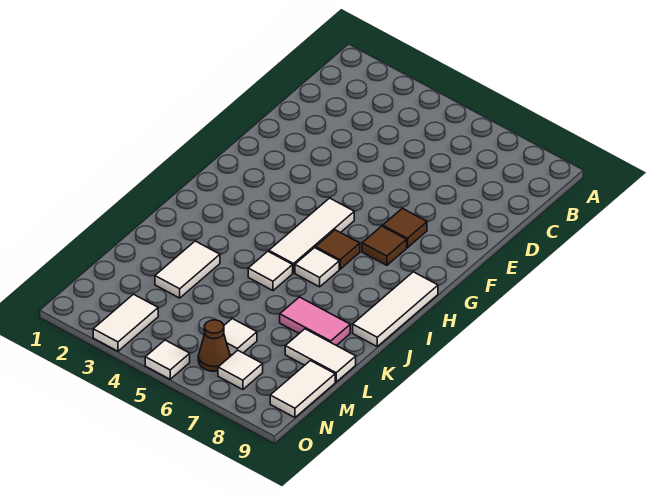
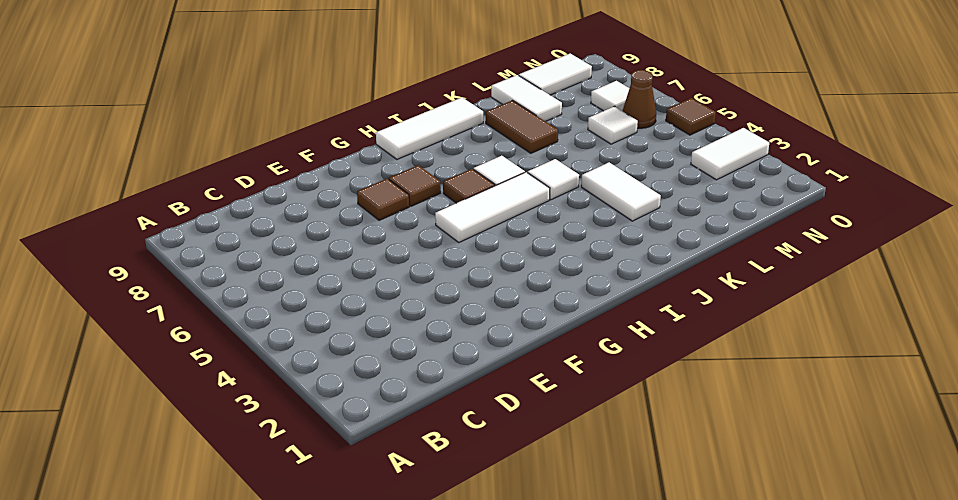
white tile K3:L3 level 1 -> white tile K3:K4 level 1
pink tile K7:K8 level 1 -> brown tile K7:K8 level 1
white tile O5 level 1 -> brown tile O5 level 1

